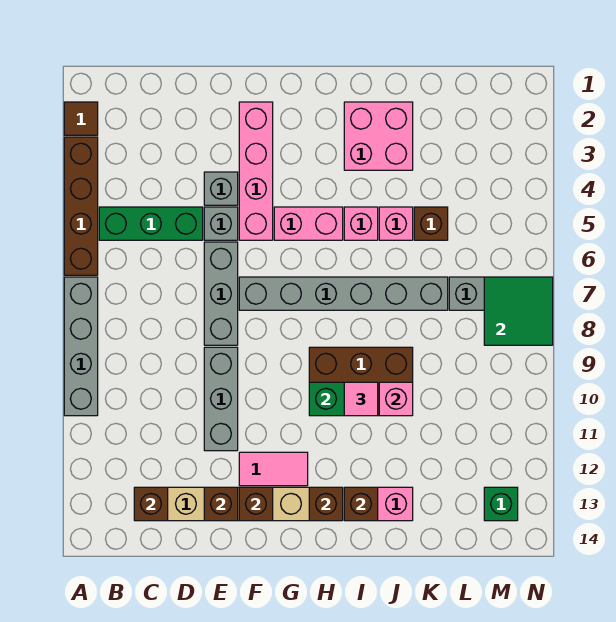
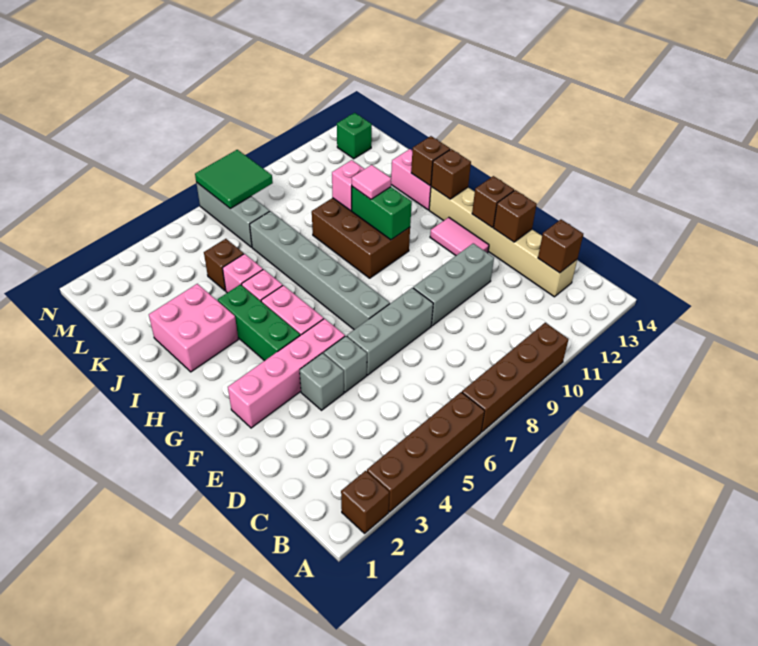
brown tile A2 level 1 -> brown brick A2 level 1
grey brick A7:A10 level 1 -> brown brick A7:A10 level 1
green brick B5:D5 level 1 -> green brick G4:I4 level 1

